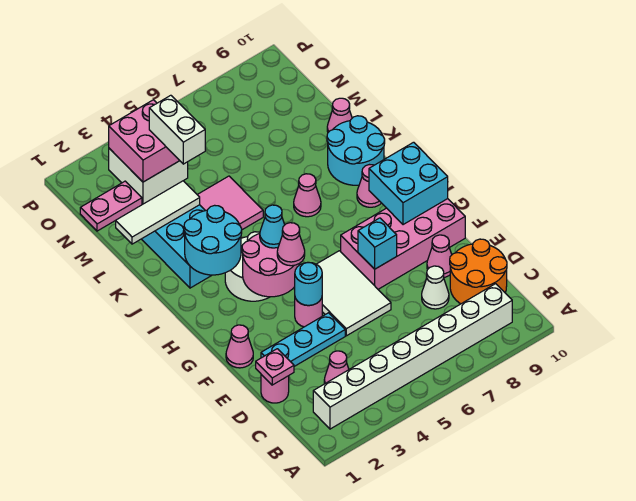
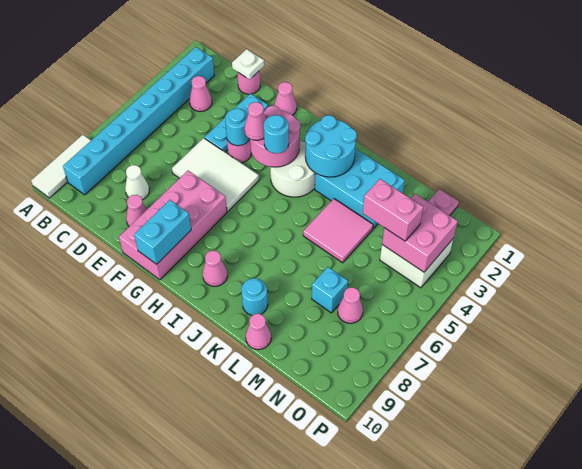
white brick B2:B9 level 1 -> cyan brick B2:B9 level 1
orange round brick C9:D10 level 1 -> none
pink plate D1 level 2 -> white plate D1 level 2
cyan brick F7 level 2 -> cyan brick M7 level 1
cyan brick G9:H10 level 2 -> cyan brick G9:G10 level 2
cyan cone H4 level 3 -> cyan round brick H4 level 3
pink cone J7 level 1 -> pink cone N7 level 1
cyan round brick J9:K10 level 1 -> cyan round brick K9 level 1
white tile L1:L3 level 2 -> white tile A8:A10 level 1
white brick M4:N4 level 3 -> pink brick M4:N4 level 3

